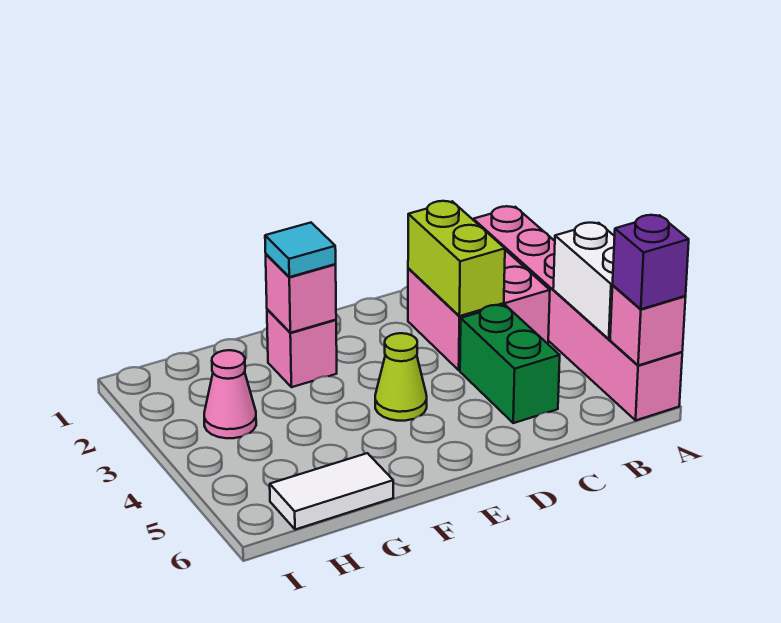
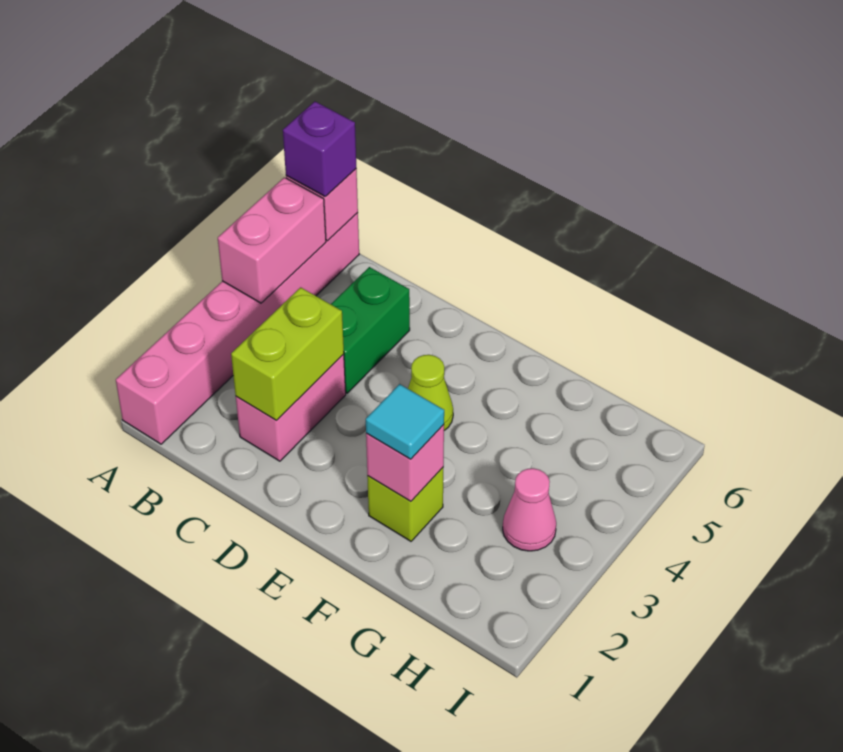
white brick A4:A5 level 2 -> pink brick A4:A5 level 2
pink brick B2:C3 level 1 -> pink brick C2:C3 level 1
pink brick F2 level 1 -> lime brick F2 level 1
white tile G6:H6 level 1 -> none

